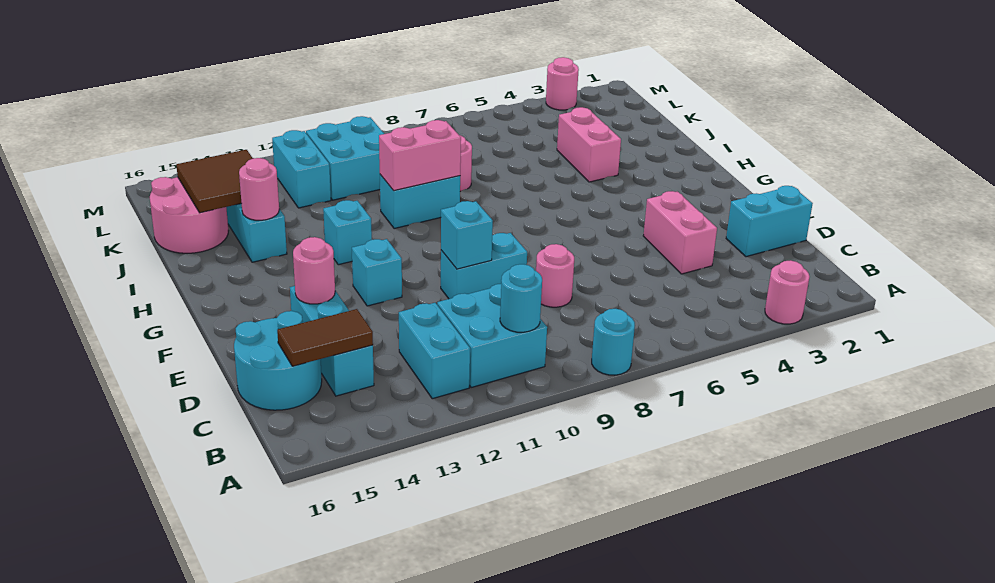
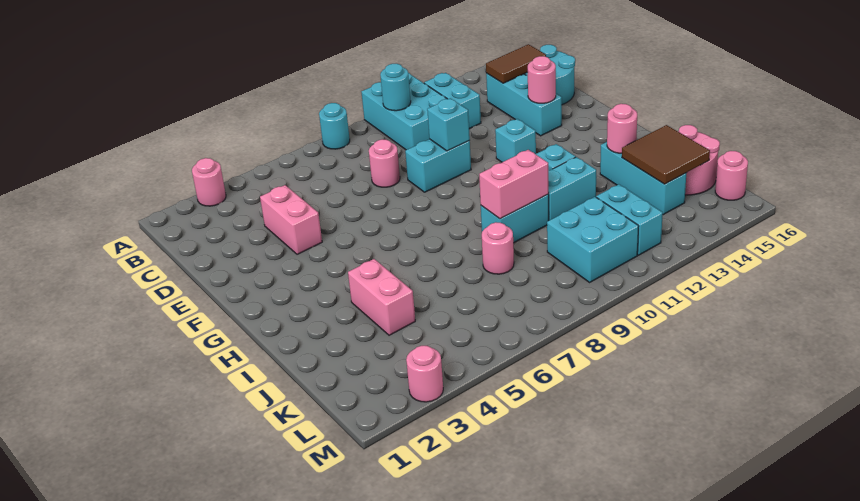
cyan brick B10:C11 level 1 -> cyan brick A10:C11 level 1
cyan brick D1:D2 level 1 -> cyan brick I11:I12 level 1
none -> pink round brick L16 level 1

